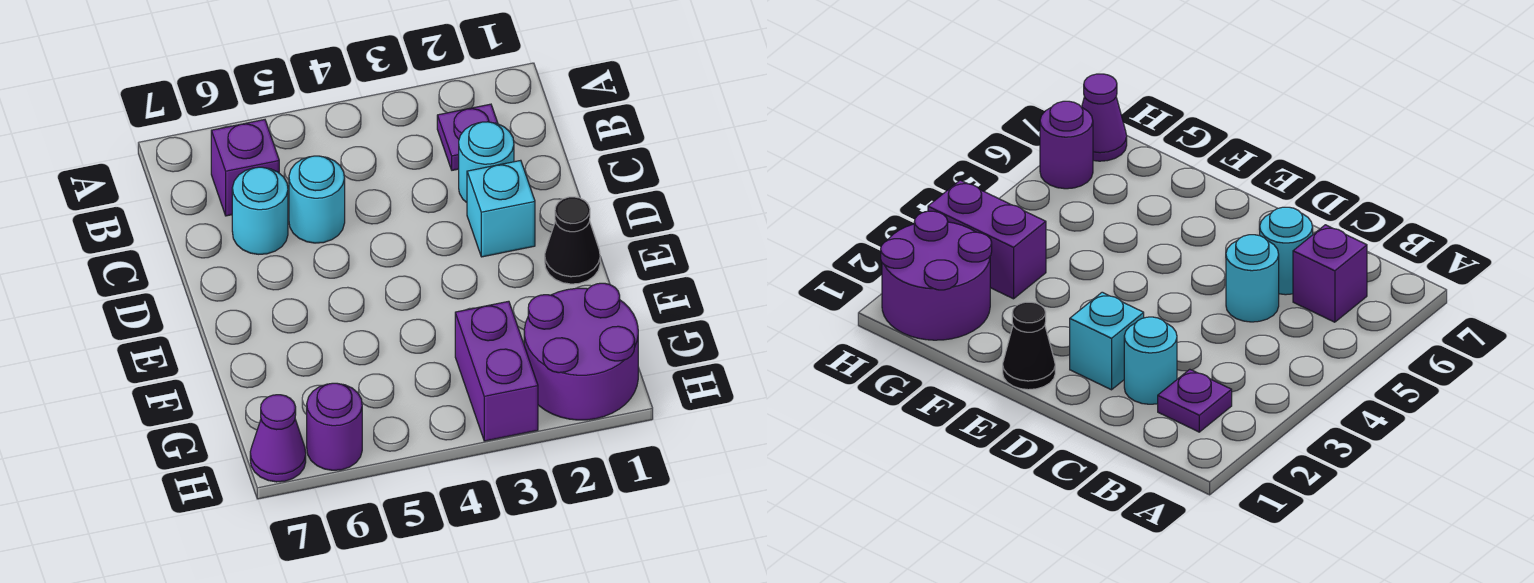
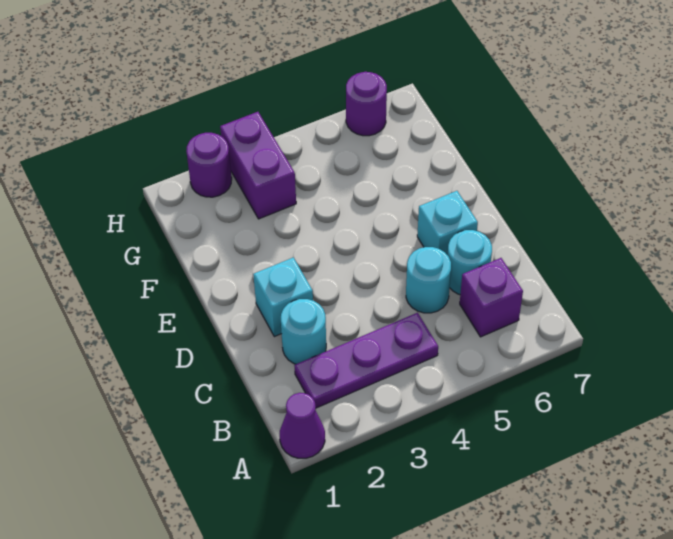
purple plate B2 level 1 -> purple plate B2:B4 level 1
none -> cyan brick D6 level 1
black cone E1 level 1 -> none
purple round brick G1:H2 level 1 -> purple round brick H2 level 1
purple cone H7 level 1 -> purple cone A1 level 1

